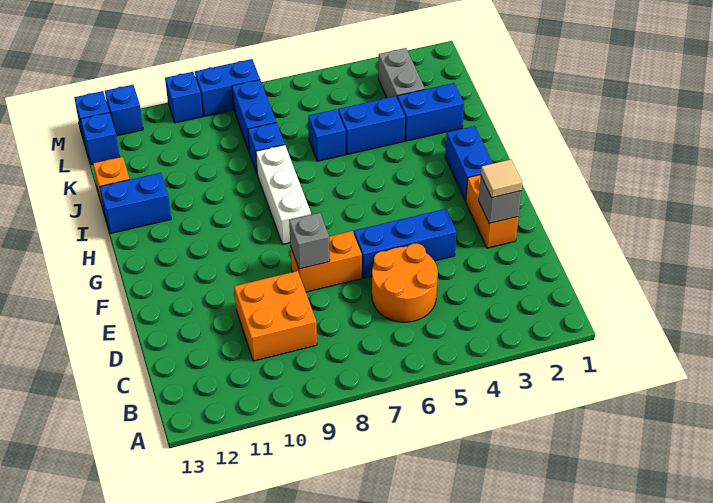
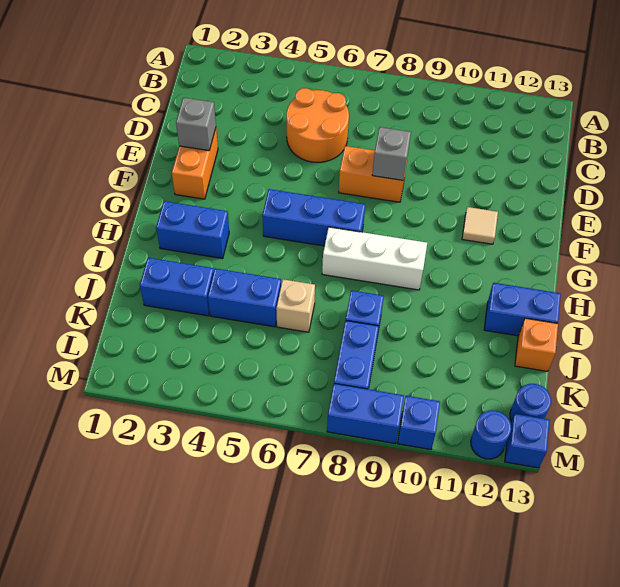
orange brick C9:D10 level 1 -> none
tan tile E2 level 3 -> tan tile F11 level 1
blue brick E4:E6 level 1 -> blue brick G5:G7 level 1
blue brick G2:H2 level 1 -> blue brick H2:H3 level 1
white brick G8:I8 level 1 -> white brick H7:H9 level 1
blue brick J6 level 1 -> tan brick J6 level 1
grey brick K3:L3 level 1 -> none
blue brick L13 level 1 -> blue round brick L13 level 1
blue brick M12 level 1 -> blue round brick M12 level 1

